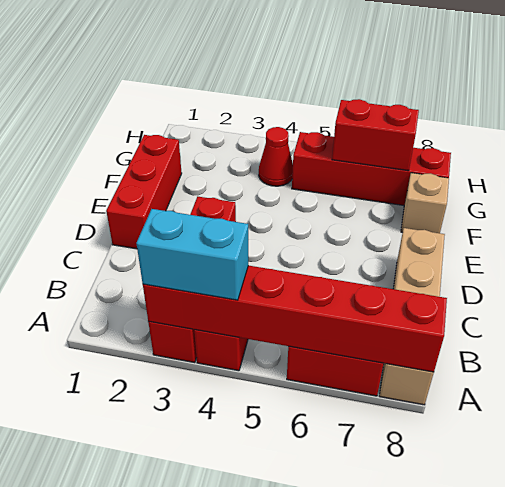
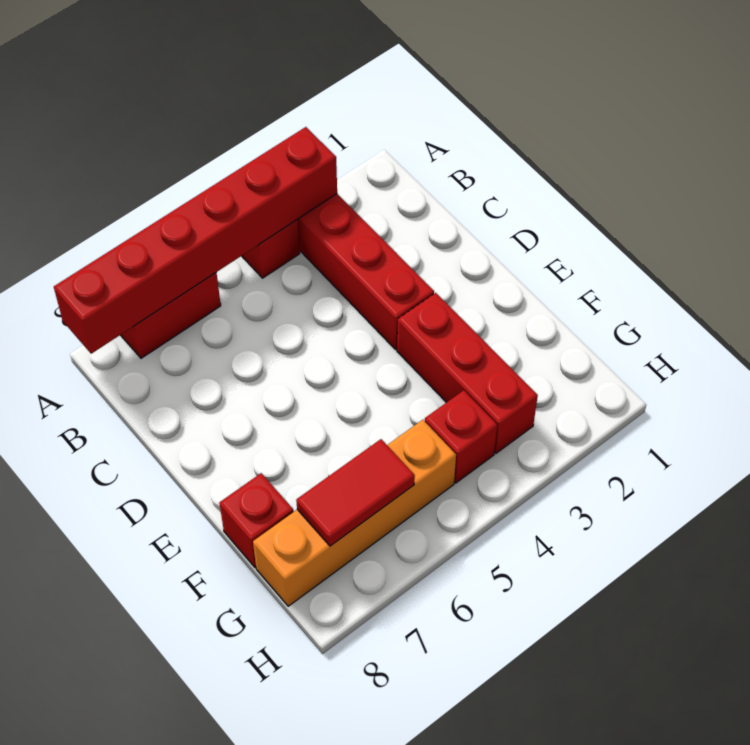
cyan brick A3:A4 level 3 -> none
tan brick A8:D8 level 1 -> none
red brick D1:F1 level 1 -> red brick E3:G3 level 1
tan brick F8 level 1 -> red brick F8 level 1
red cone G4 level 1 -> red brick G4 level 1
red brick G5:G8 level 1 -> orange brick G5:G8 level 1
red brick G6:G7 level 2 -> red tile G6:G7 level 2

